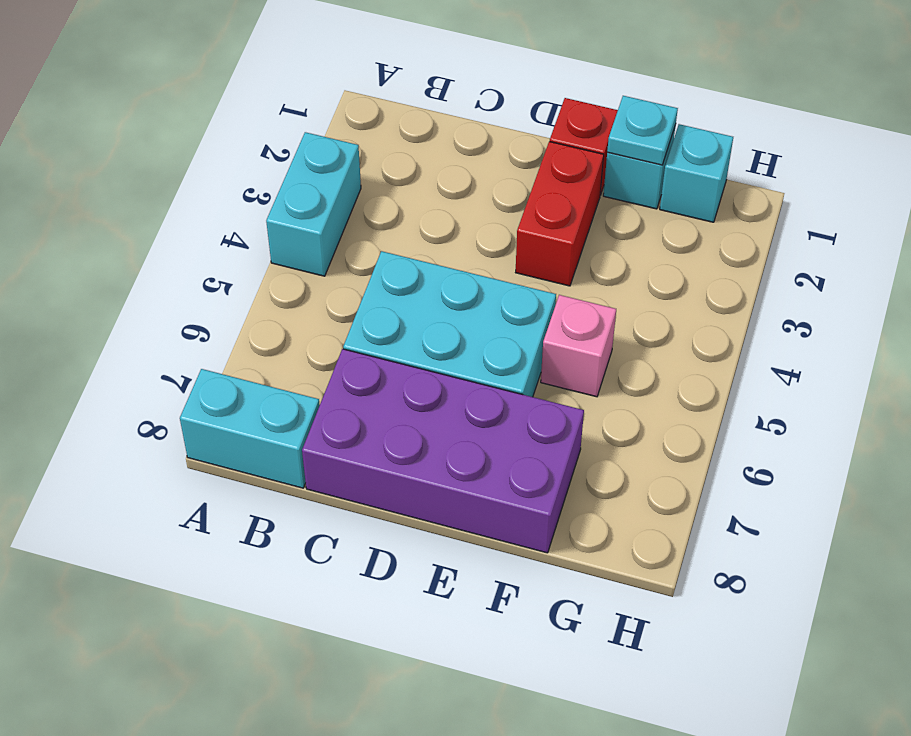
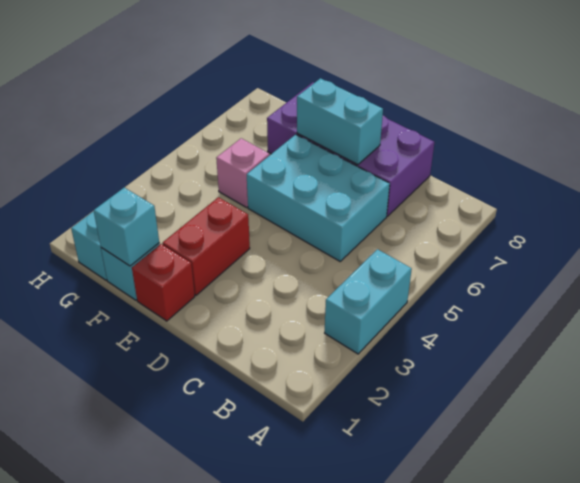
cyan brick A8:B8 level 1 -> cyan brick D7:E7 level 2
cyan plate F1 level 2 -> cyan brick F1 level 2

